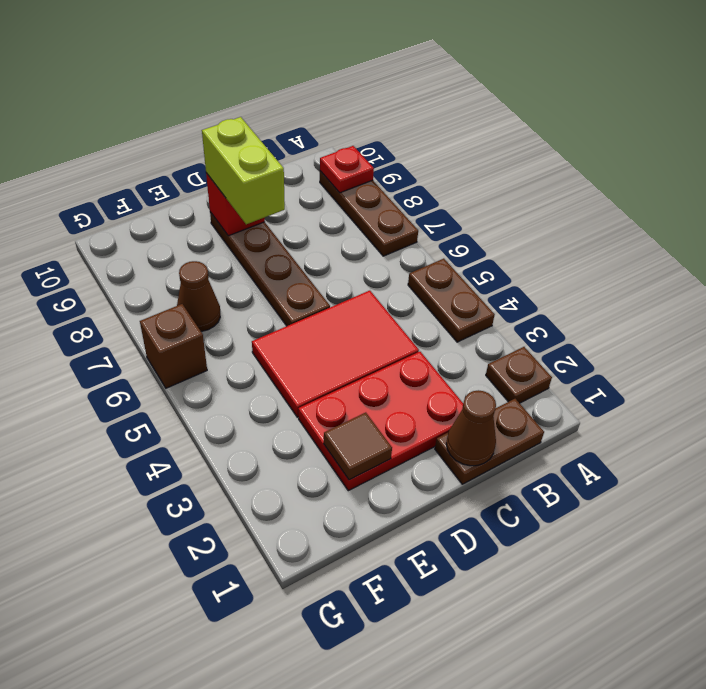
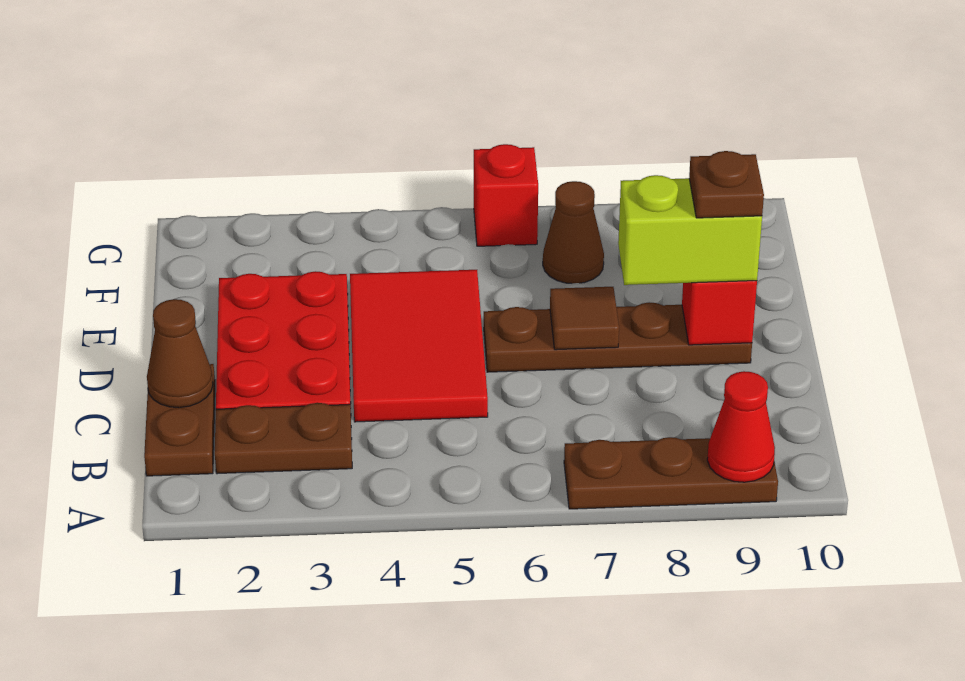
brown plate A2 level 1 -> brown plate D9 level 4
brown plate A4:A5 level 1 -> brown plate B2:B3 level 1
red plate A9 level 2 -> red cone A9 level 2
brown tile E2 level 2 -> brown tile D7 level 2
brown brick G6 level 1 -> red brick G6 level 1

